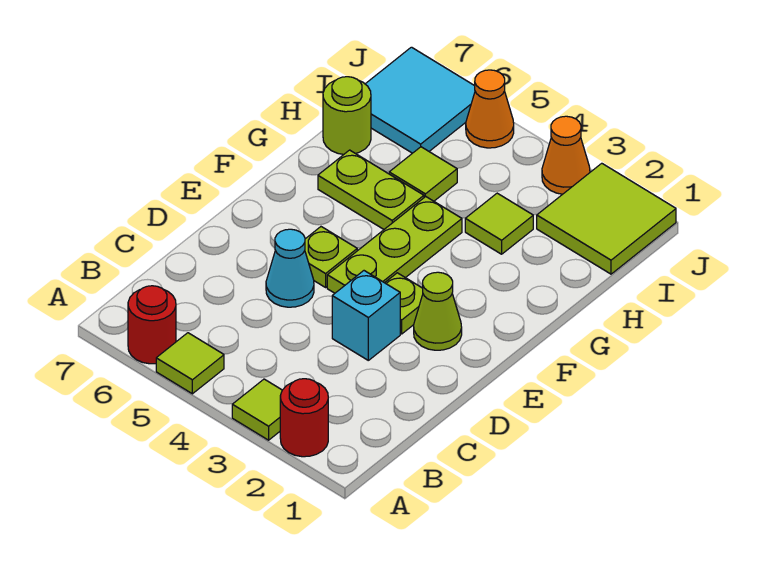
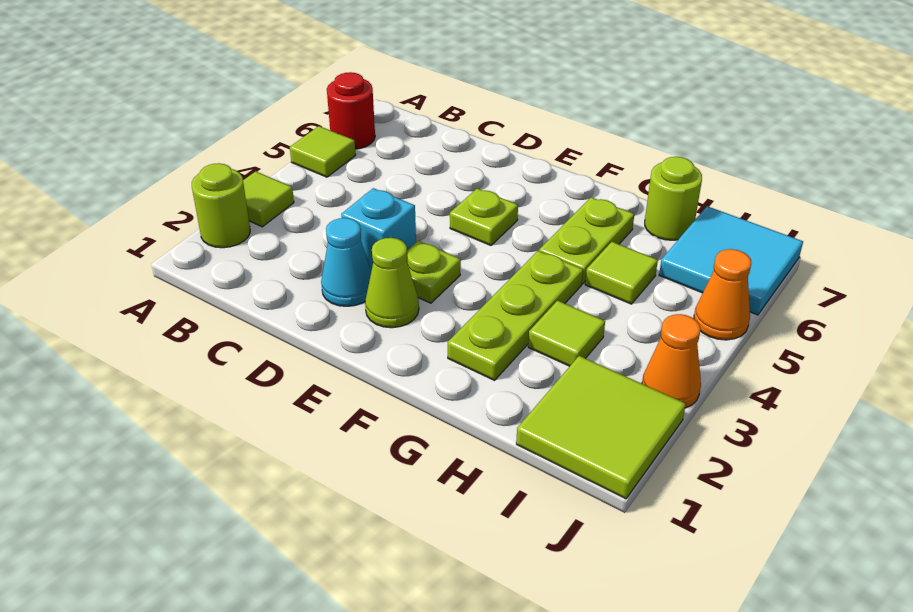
red round brick A2 level 1 -> lime round brick A2 level 1
cyan cone D5 level 1 -> cyan cone D2 level 1
lime plate E4:G4 level 1 -> lime plate G2:G4 level 1

